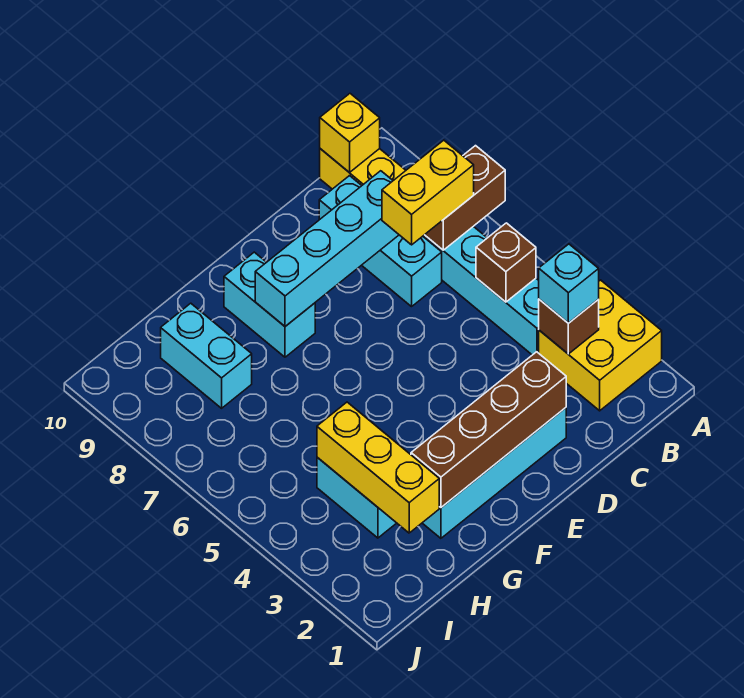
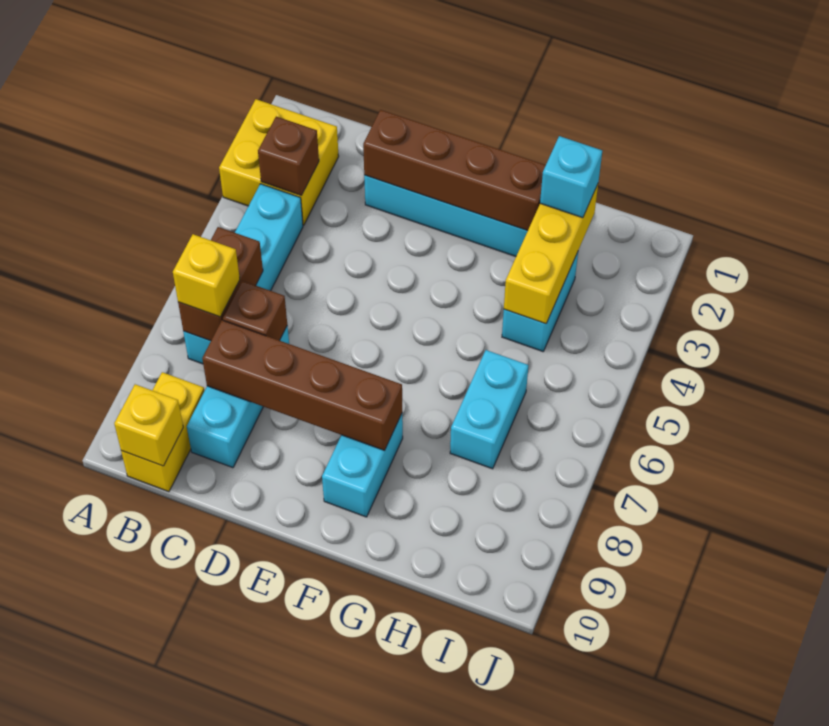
brown brick A7:B7 level 2 -> brown brick B6:B7 level 2
cyan brick B3 level 3 -> cyan brick H2 level 3
brown brick B5 level 2 -> brown brick C7 level 2
yellow brick B7:C7 level 3 -> yellow brick B7 level 3
cyan brick C8:F8 level 2 -> brown brick C8:F8 level 2
cyan brick H8:H9 level 1 -> cyan brick H6:H7 level 1

